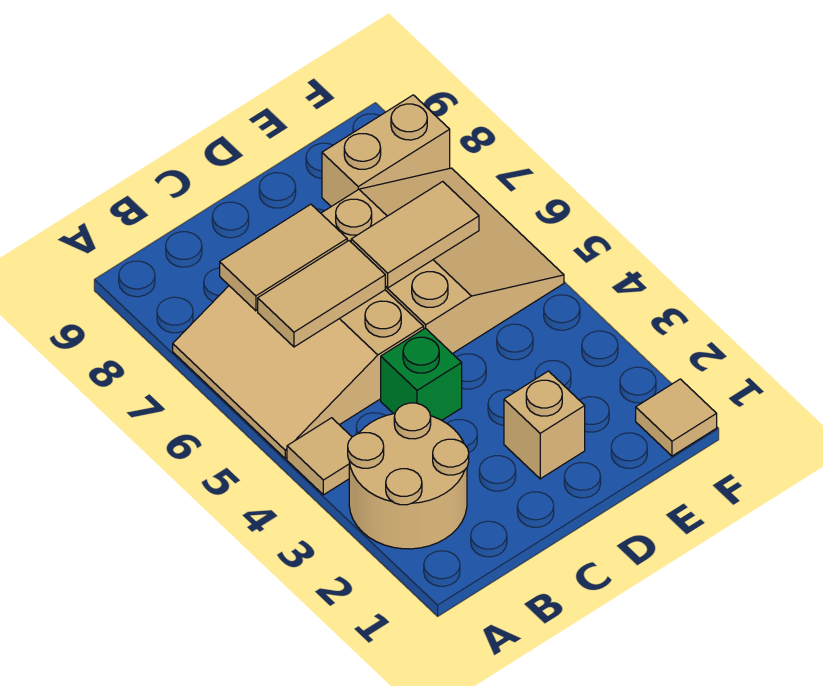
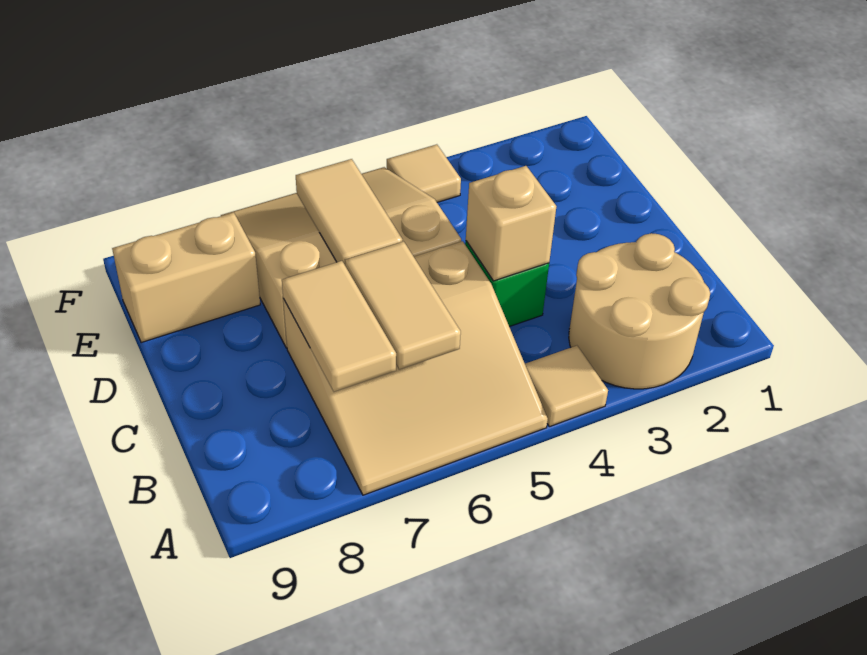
tan brick D2 level 1 -> tan brick C4 level 2
tan brick E8:F8 level 1 -> tan brick E8:E9 level 1
tan tile F1 level 1 -> tan tile F4 level 1

